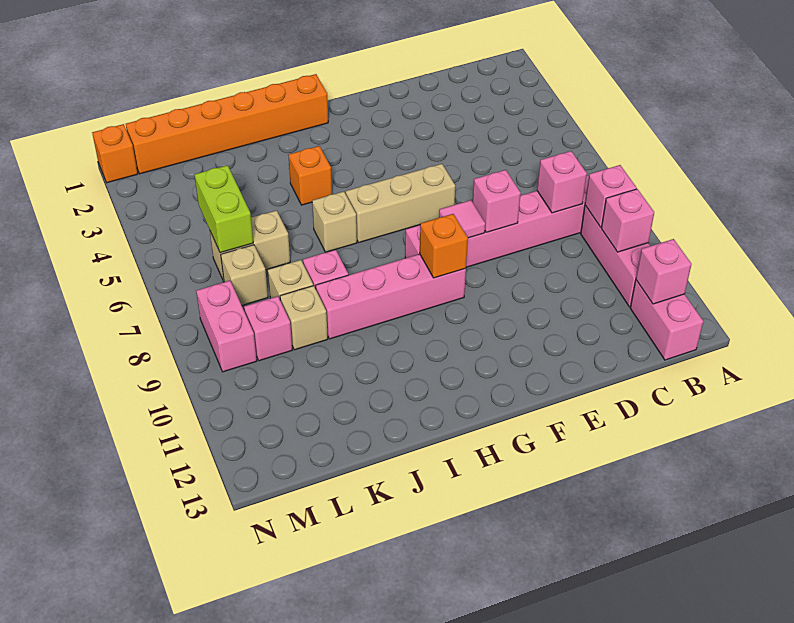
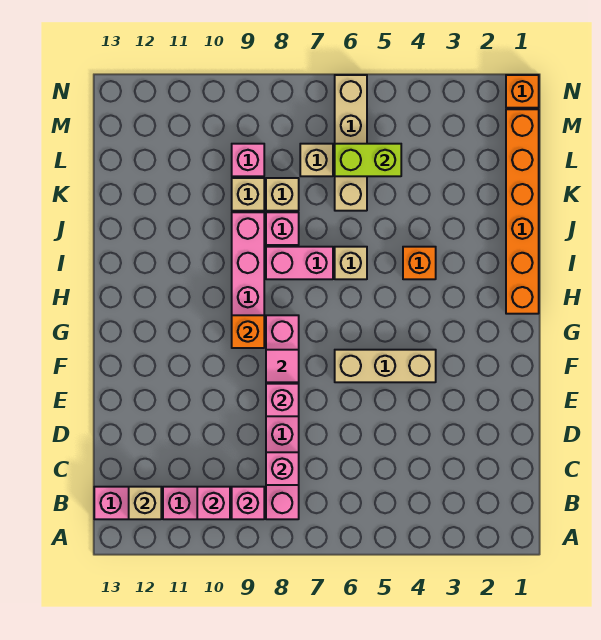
pink brick B12 level 2 -> tan brick B12 level 2
tan brick F6:H6 level 1 -> tan brick F4:F6 level 1
tan brick K6:L6 level 1 -> tan brick K6:N6 level 1
pink brick M8:M9 level 1 -> pink brick I7:I8 level 1

